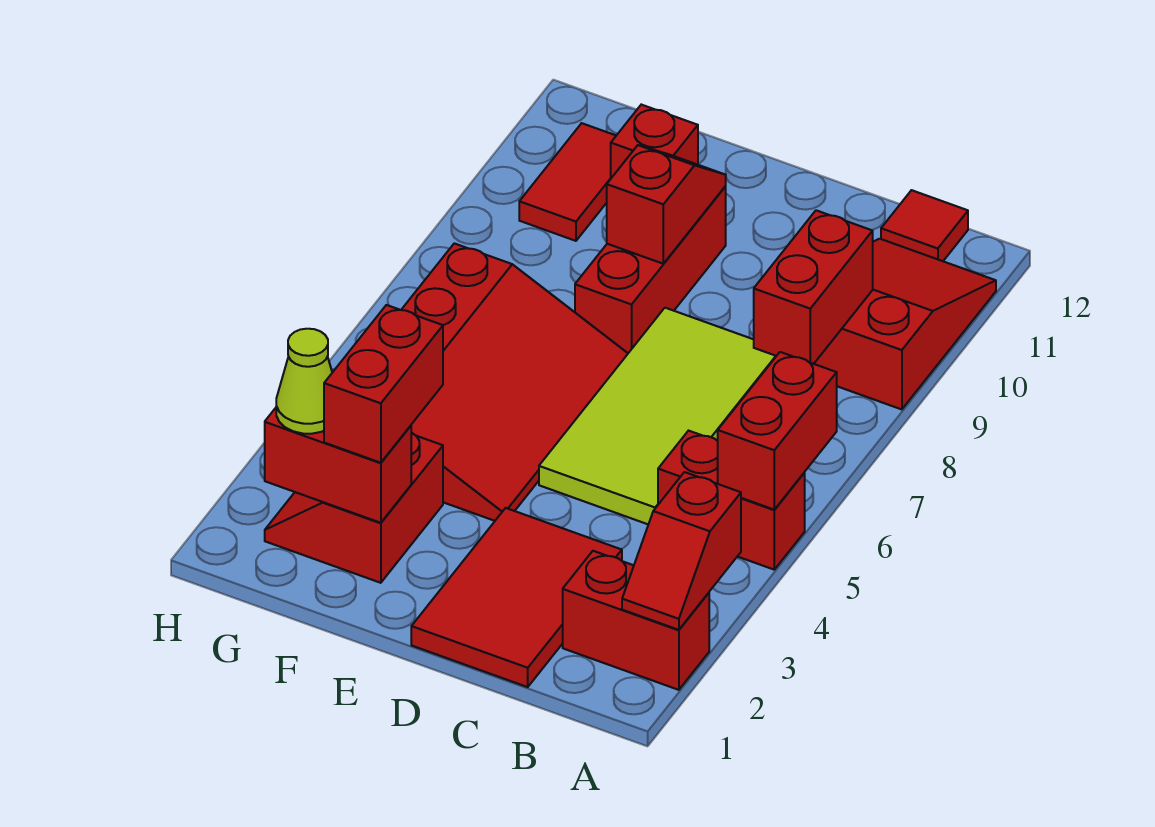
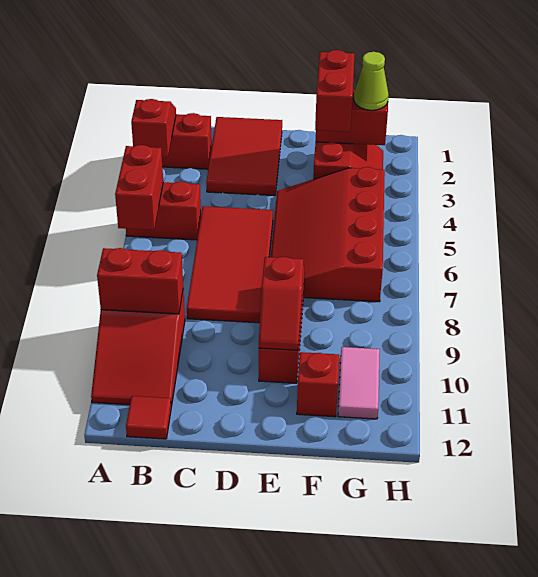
red brick B8:B9 level 2 -> red brick A9:B9 level 2
lime tile C5:D8 level 1 -> red tile C5:D8 level 1
red tile G10:G11 level 1 -> pink tile G10:G11 level 1

